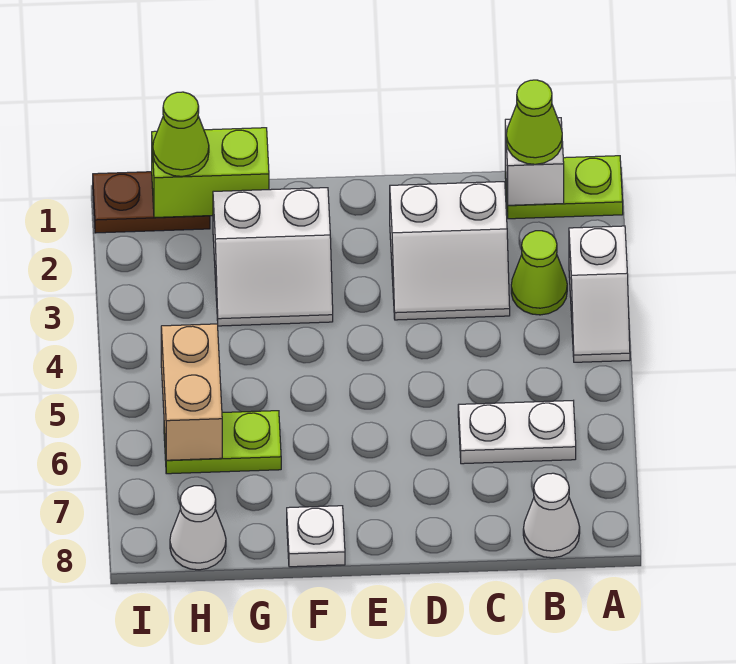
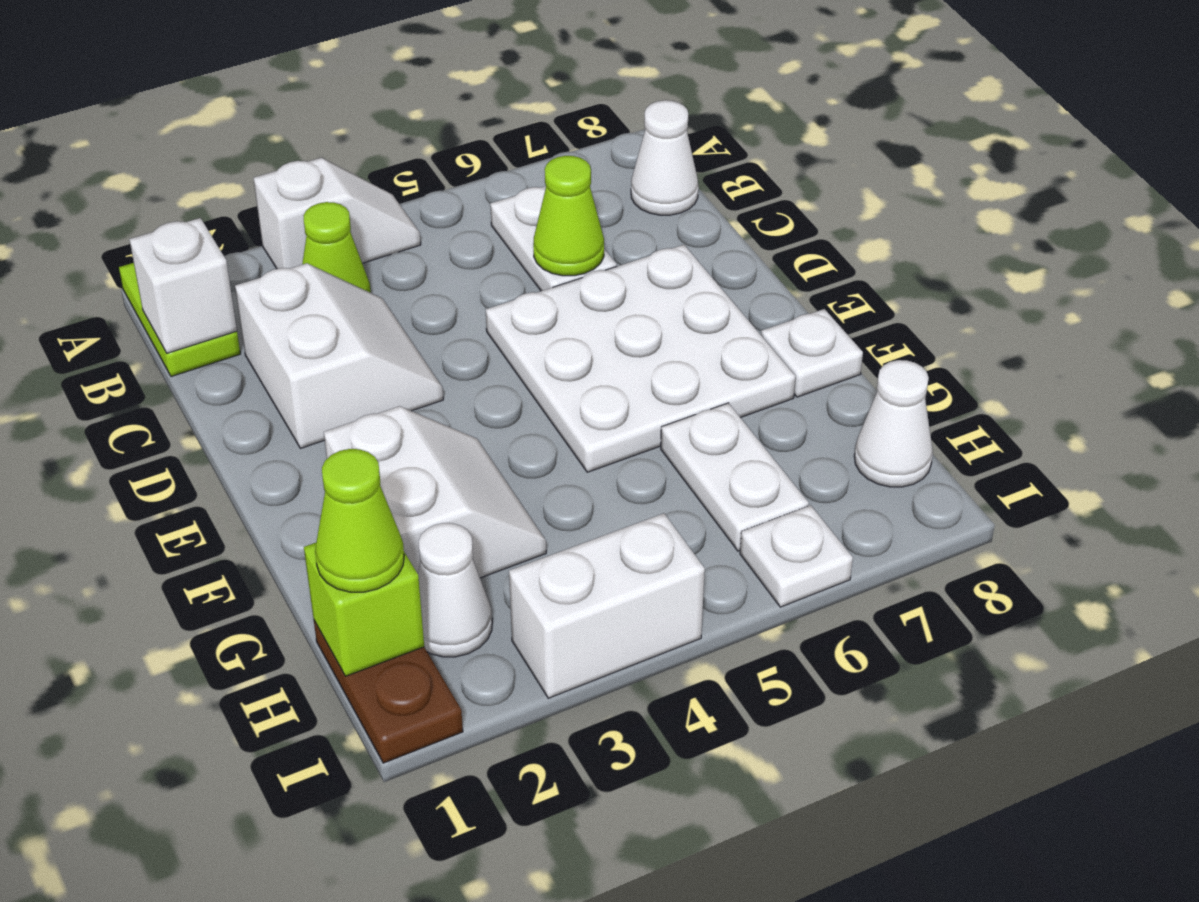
lime cone B1 level 3 -> lime cone C6 level 2
none -> white plate D5:F7 level 1
lime brick G1:H1 level 2 -> lime brick H1 level 2
lime plate G6:H6 level 1 -> white plate G6:H6 level 1
none -> white cone H2 level 1
tan brick H5:H6 level 2 -> none
none -> white brick I3:I4 level 1
none -> white plate I6 level 1

